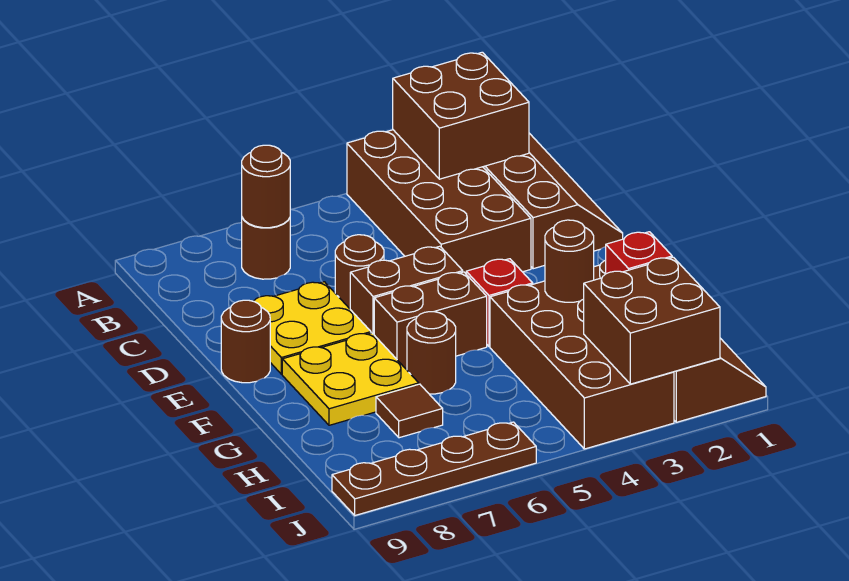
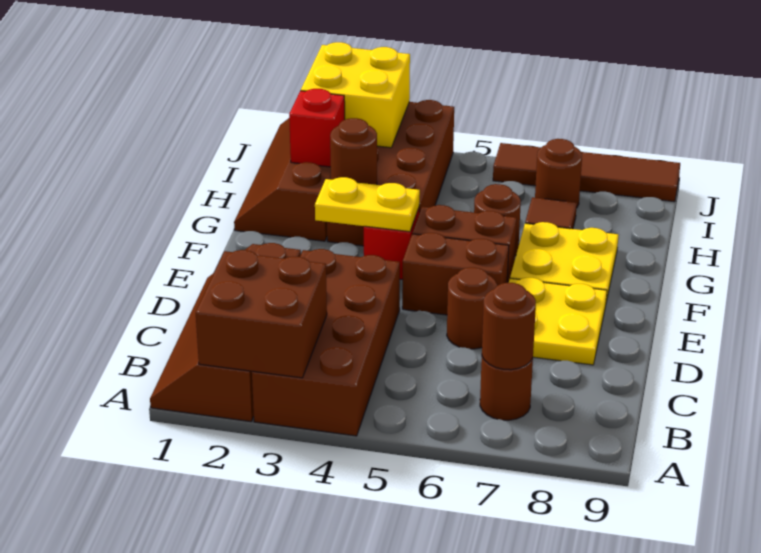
brown round brick E9 level 1 -> brown round brick I7 level 1
none -> yellow plate F3:F4 level 2
brown brick I2:J3 level 2 -> yellow brick I2:J3 level 2
brown plate J6:J9 level 1 -> brown tile J6:J9 level 1

